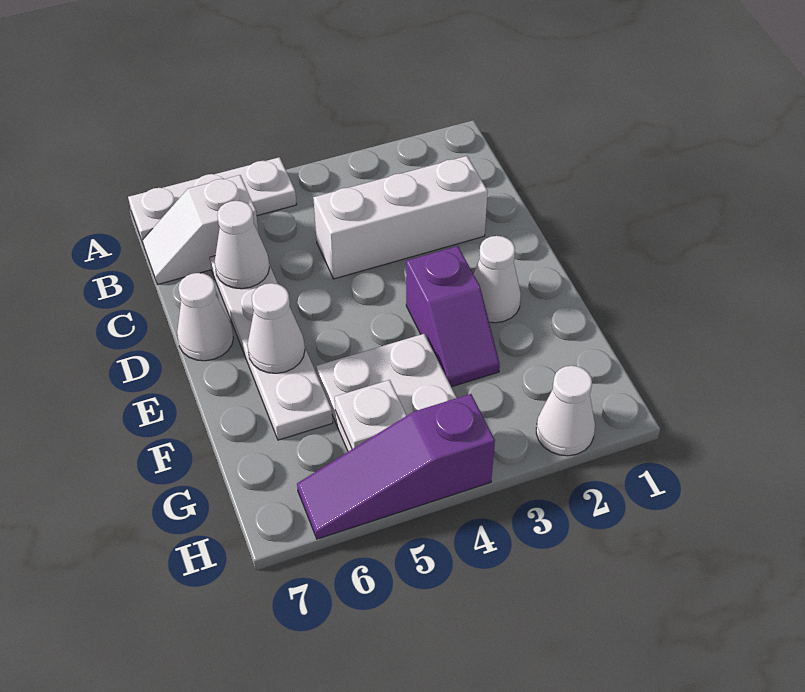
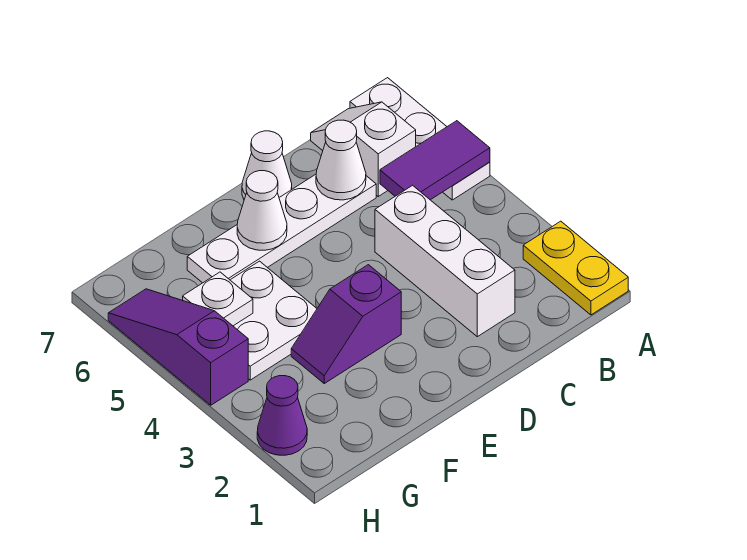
none -> yellow plate A1:A2 level 1
none -> purple tile A5:B5 level 2
white cone E2 level 1 -> none
white cone H2 level 1 -> purple cone H2 level 1

